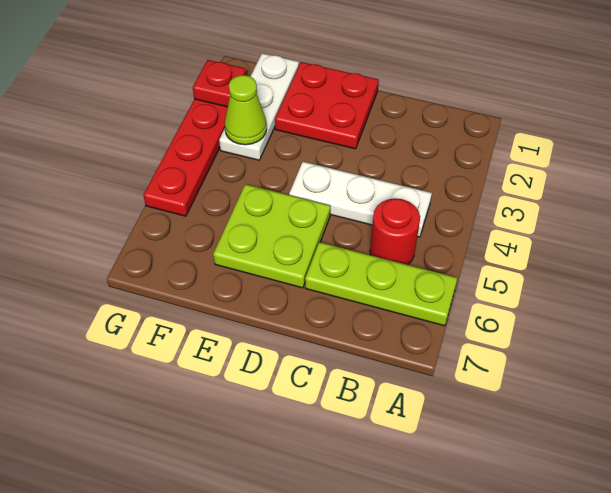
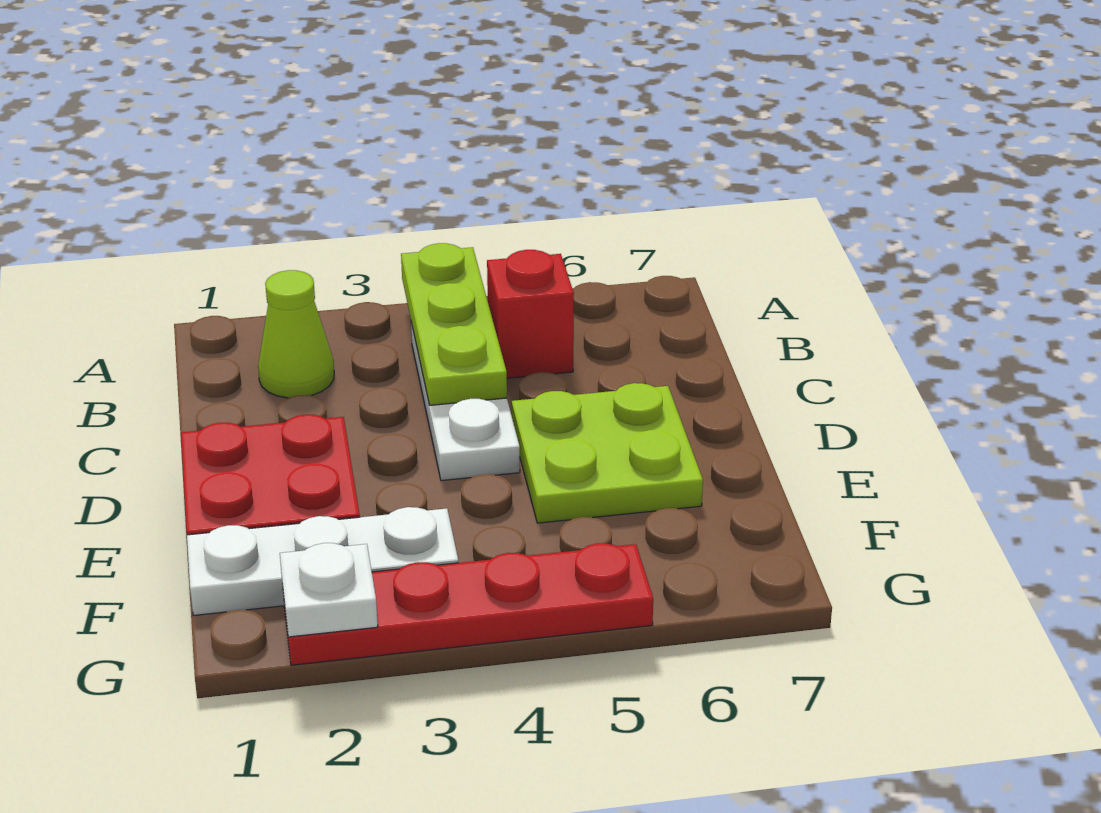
lime plate A6:C6 level 1 -> lime plate A4:C4 level 2
red round brick B5 level 1 -> red brick B5 level 1
lime cone F3 level 2 -> lime cone B2 level 1
red plate G2 level 2 -> white plate G2 level 2

